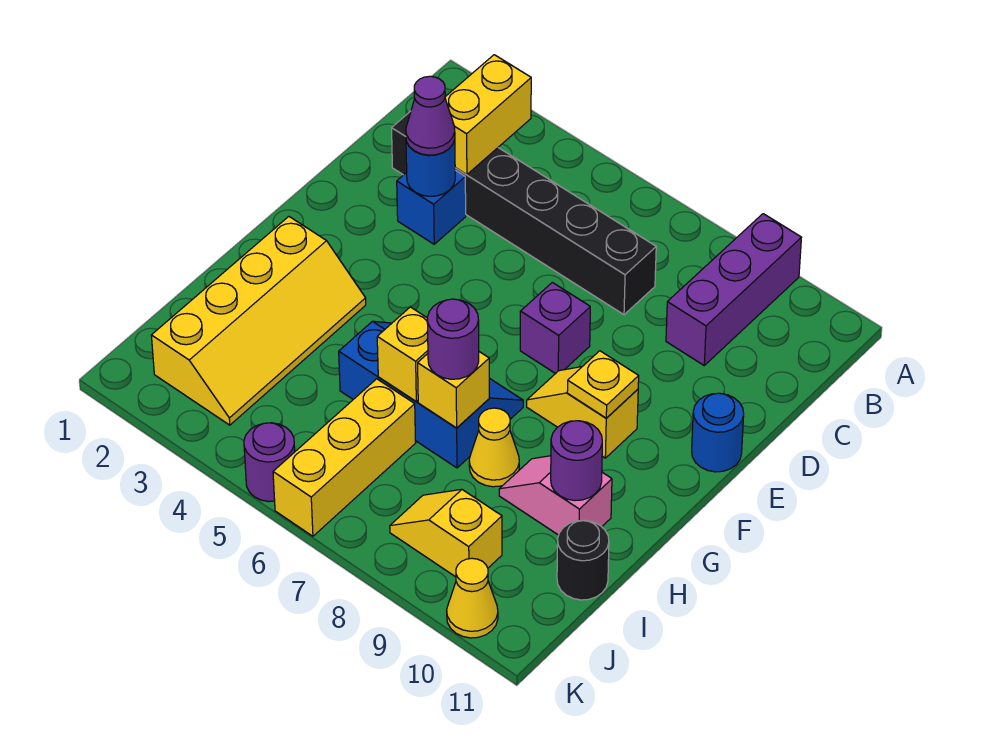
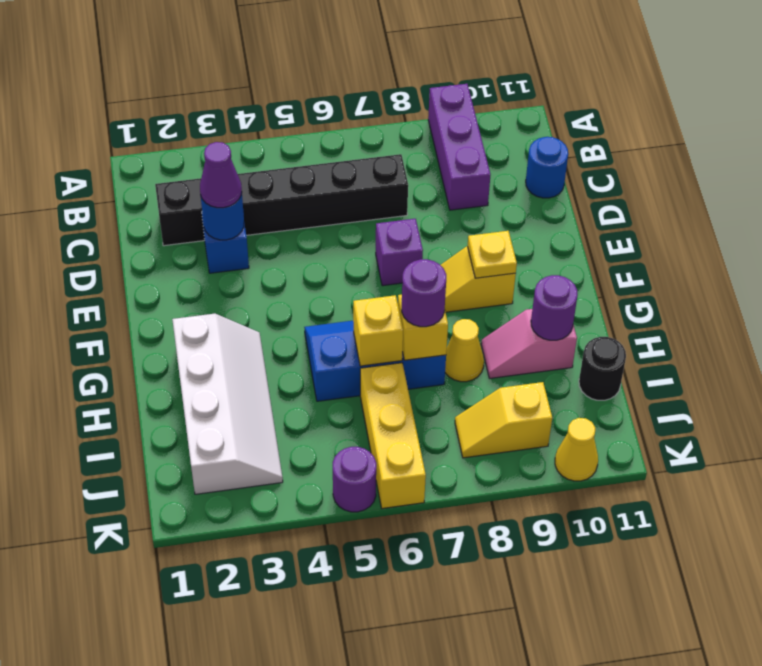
yellow brick B3:C3 level 2 -> none
blue round brick E11 level 1 -> blue round brick C11 level 1
yellow slope G2:J3 level 1 top 2 -> white slope G2:J3 level 1 top 2

